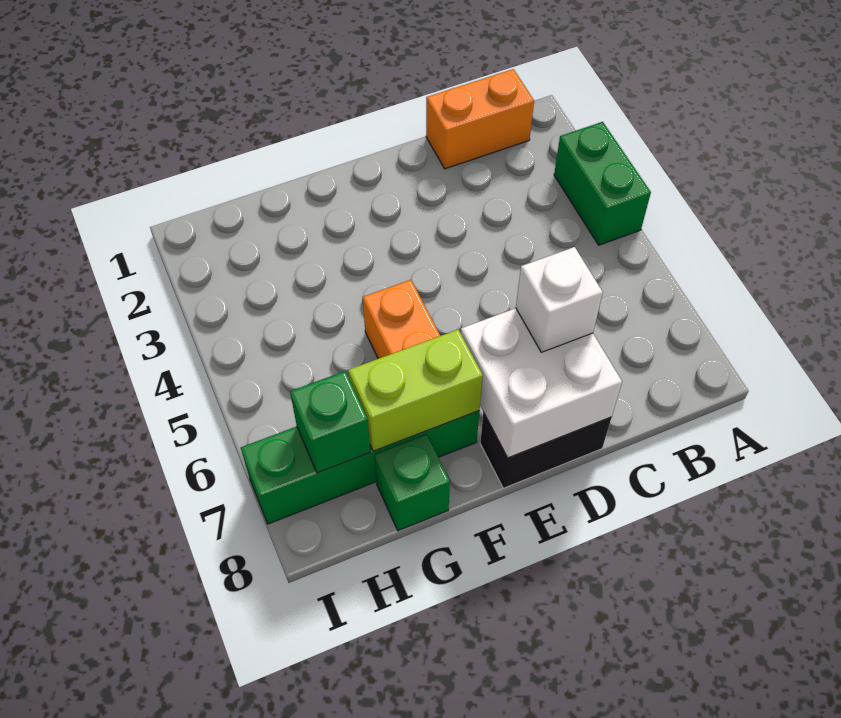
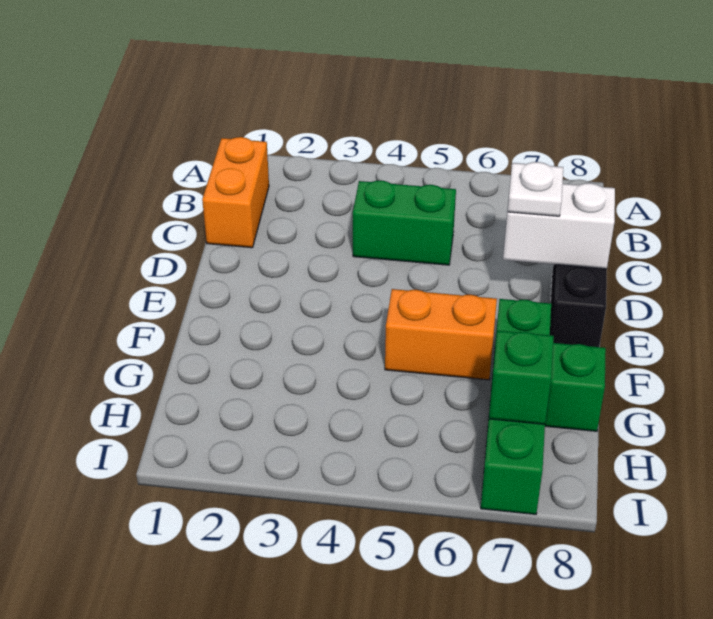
green brick A3:A4 level 1 -> green brick C4:C5 level 1
white brick D7:E8 level 2 -> white brick D7:D8 level 2
white brick D7 level 3 -> white plate D7 level 3
lime brick F7:G7 level 2 -> none

